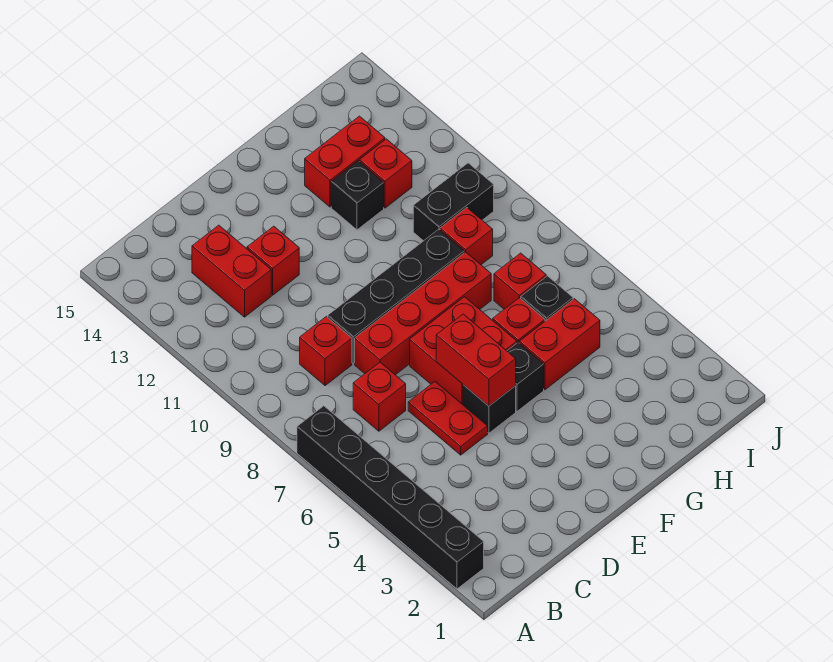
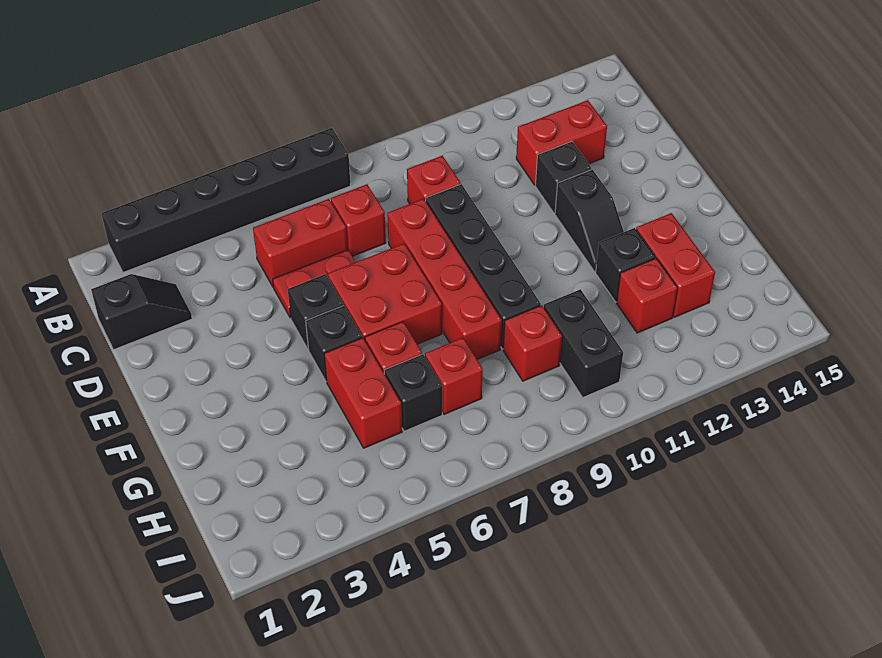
none -> black slope C1:C2 level 1 top 1
red brick D12 level 1 -> black brick D12 level 1
red brick E5:E6 level 2 -> red brick C5:C6 level 1
none -> black slope E12:F12 level 1 top E

